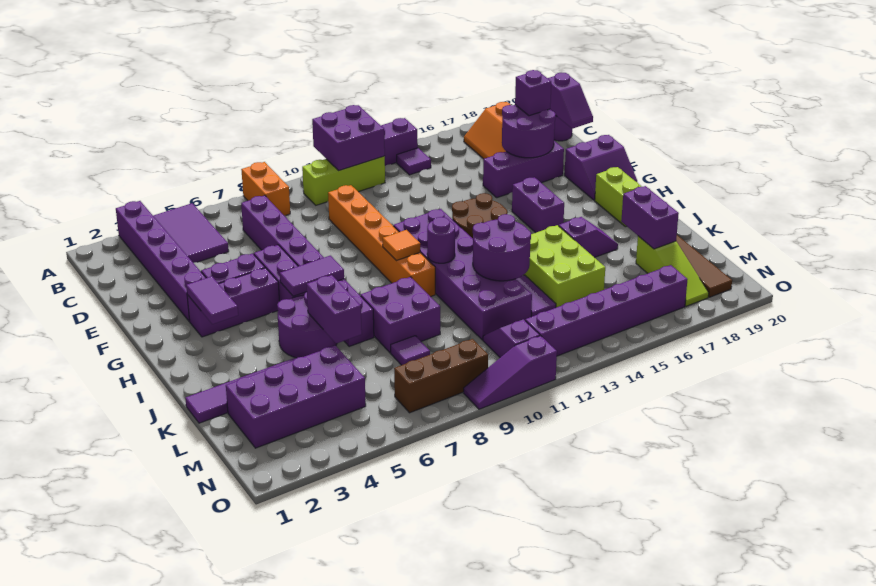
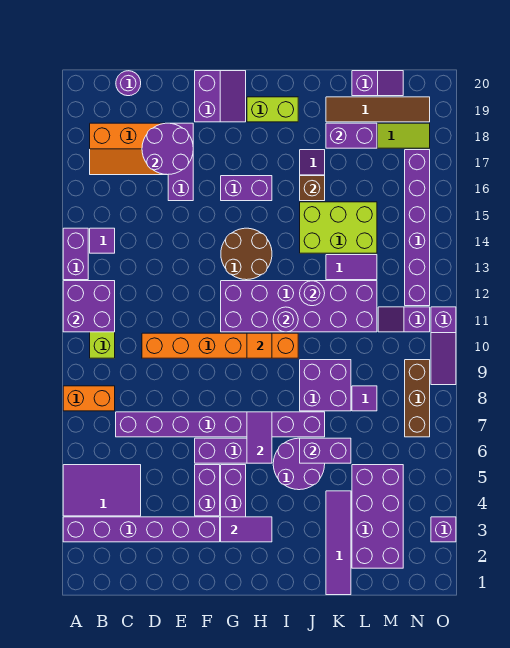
purple slope C20:D20 level 2 top C -> purple slope L20:M20 level 1 top L
purple brick D18 level 3 -> purple brick O3 level 1
purple round brick J12:K13 level 2 -> purple round brick J12 level 2
none -> brown brick J16 level 2

